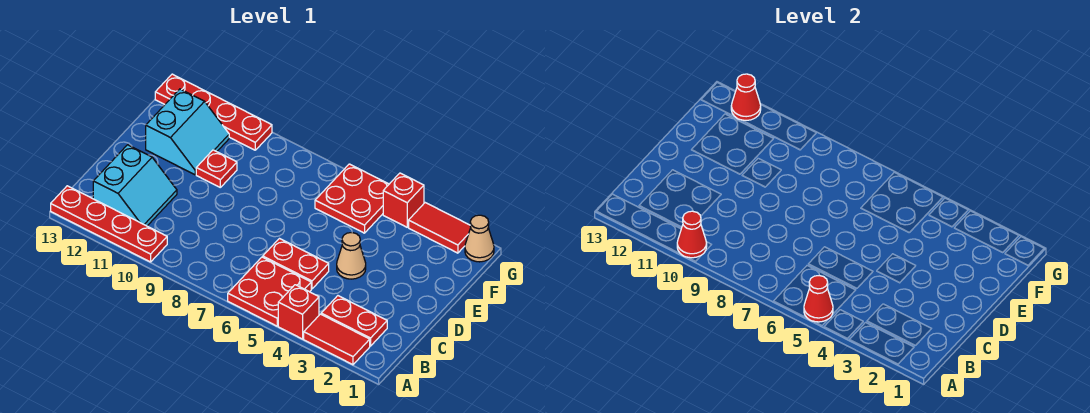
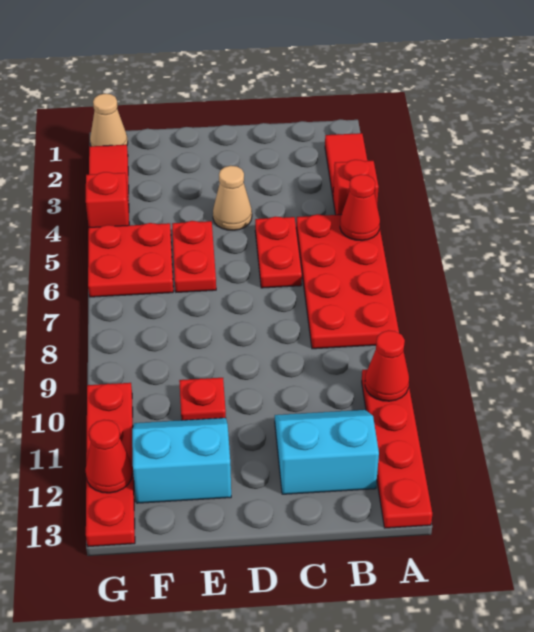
red plate A5:B6 level 1 -> red plate A5:B8 level 1
red plate B2:B3 level 1 -> red plate E5:E6 level 1

